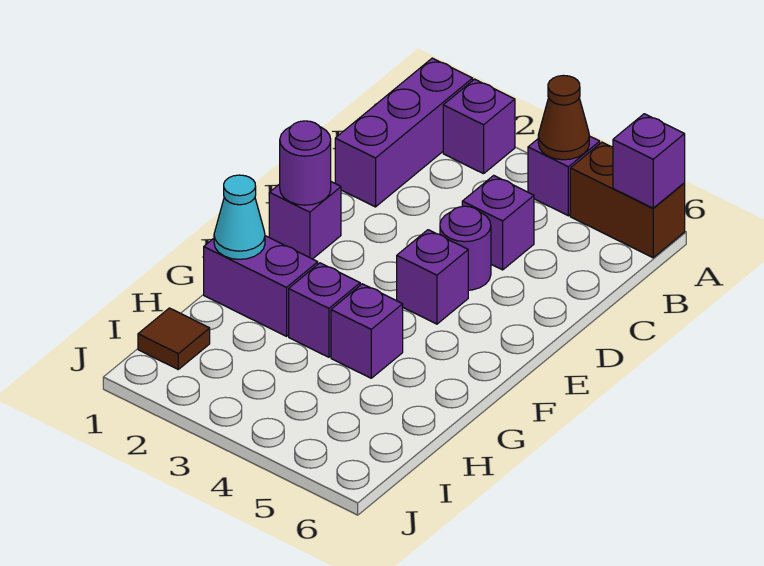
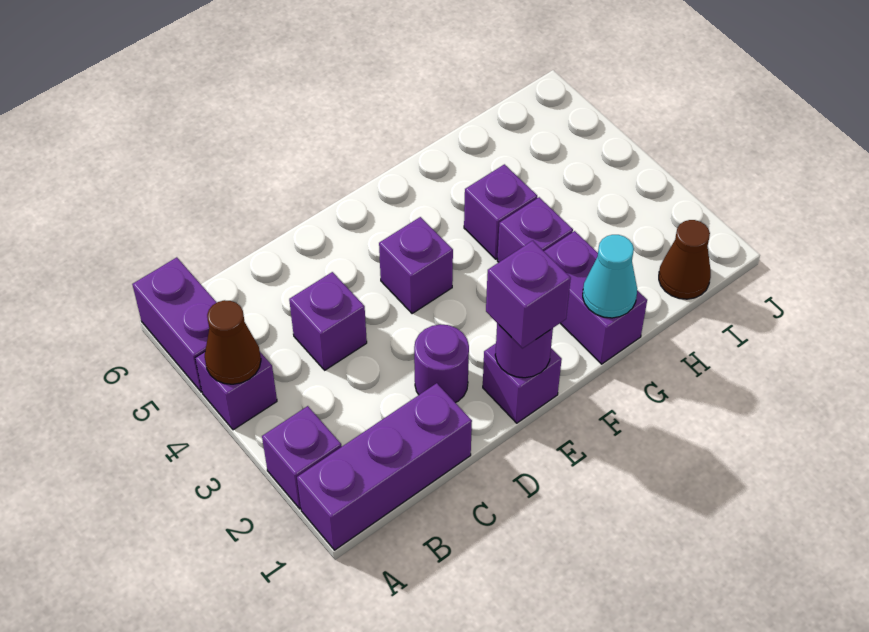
brown brick A5:A6 level 1 -> purple brick A5:A6 level 1
purple brick A6 level 2 -> purple brick E1 level 3
purple round brick D4 level 1 -> purple round brick D2 level 1
brown tile I1 level 1 -> brown cone I1 level 1

